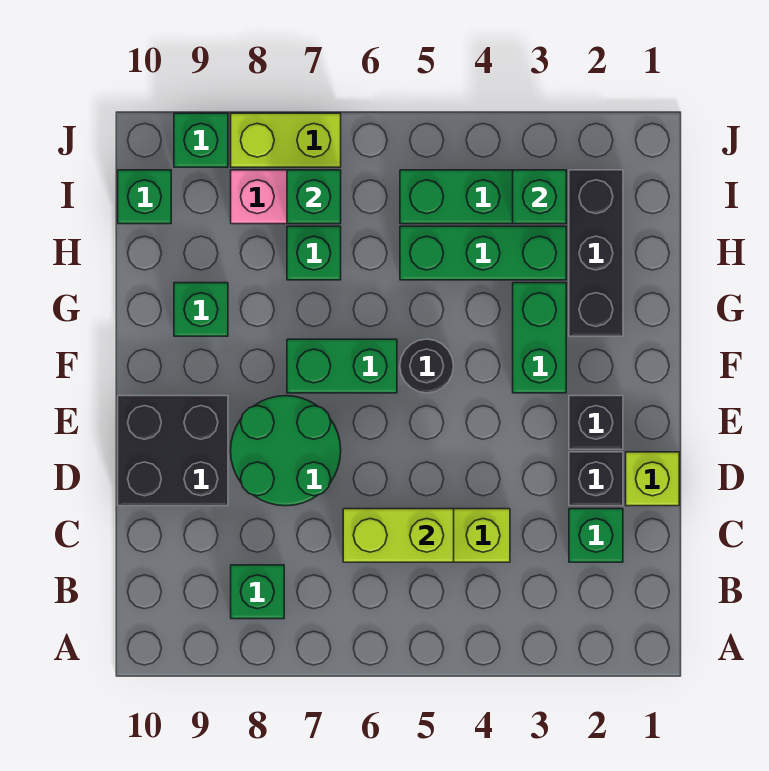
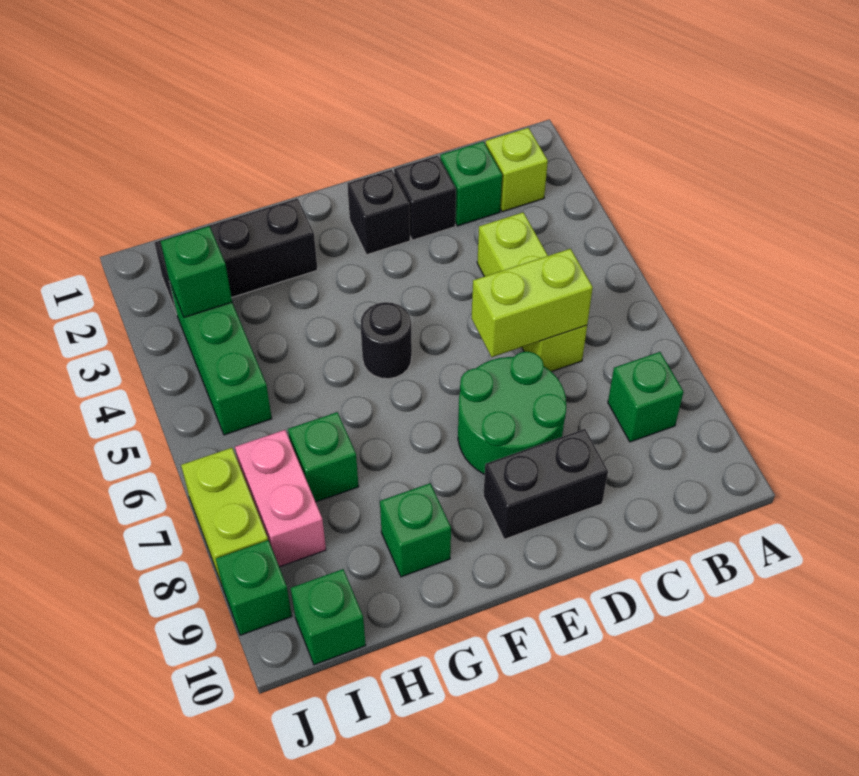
lime brick C5:C6 level 2 -> lime brick C6:D6 level 2
lime brick D1 level 1 -> lime brick B2 level 1
black brick D9:E10 level 1 -> black brick D9:E9 level 1
green brick F3:G3 level 1 -> none
green brick F6:F7 level 1 -> none
green brick H3:H5 level 1 -> none
green brick I7 level 2 -> none

